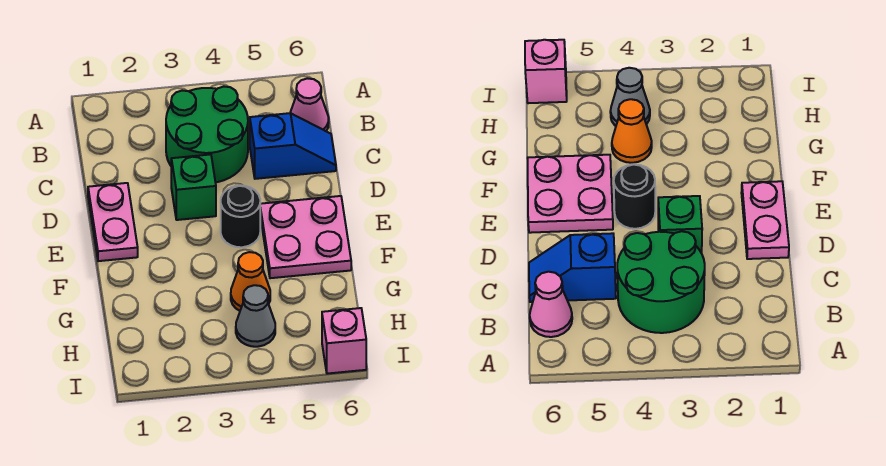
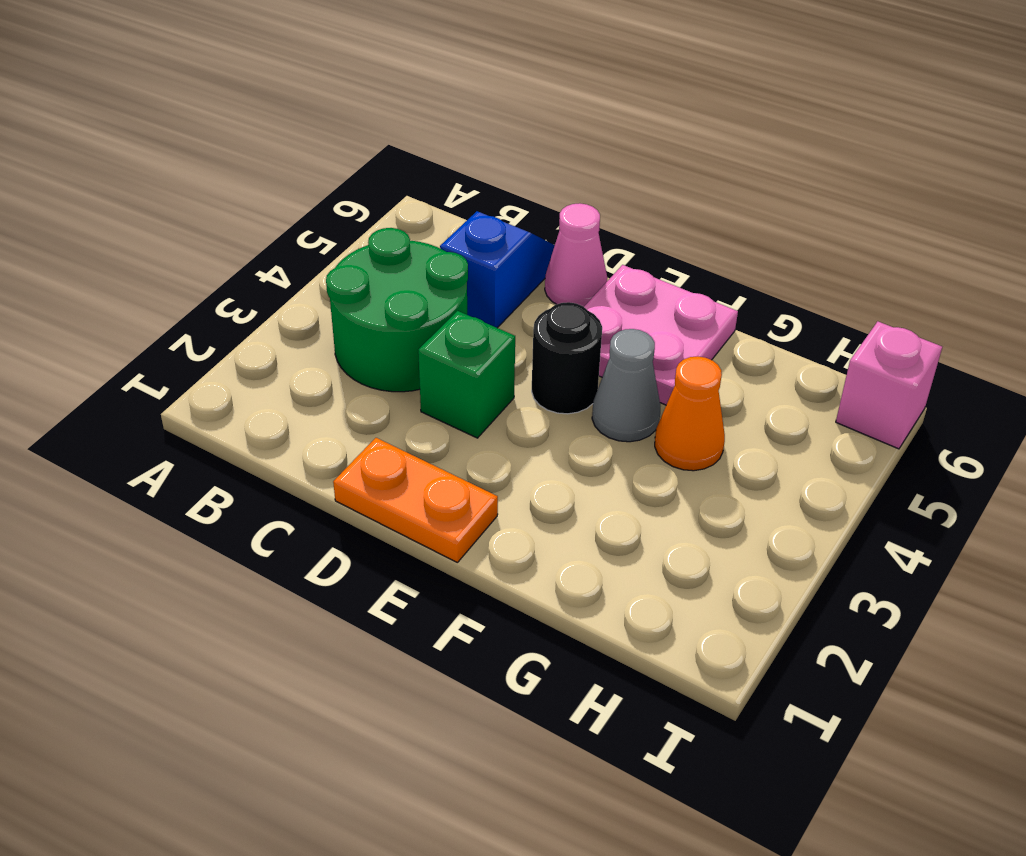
pink cone B6 level 1 -> pink cone D6 level 1
pink plate D1:E1 level 1 -> orange plate D1:E1 level 1
grey cone H4 level 1 -> grey cone F4 level 1

